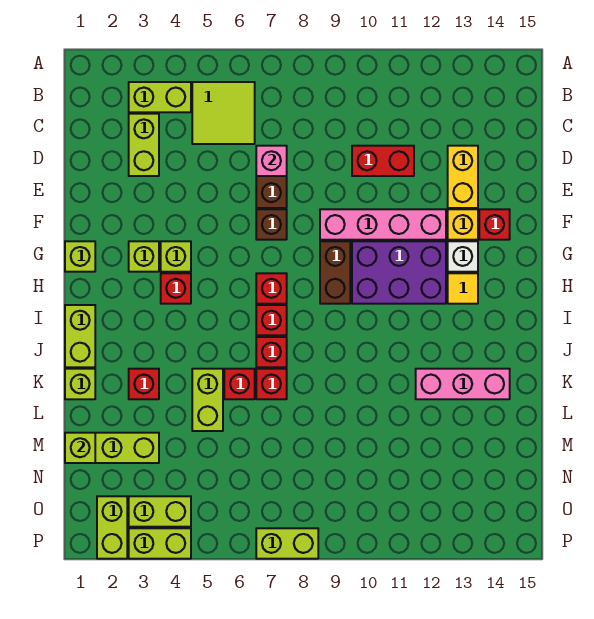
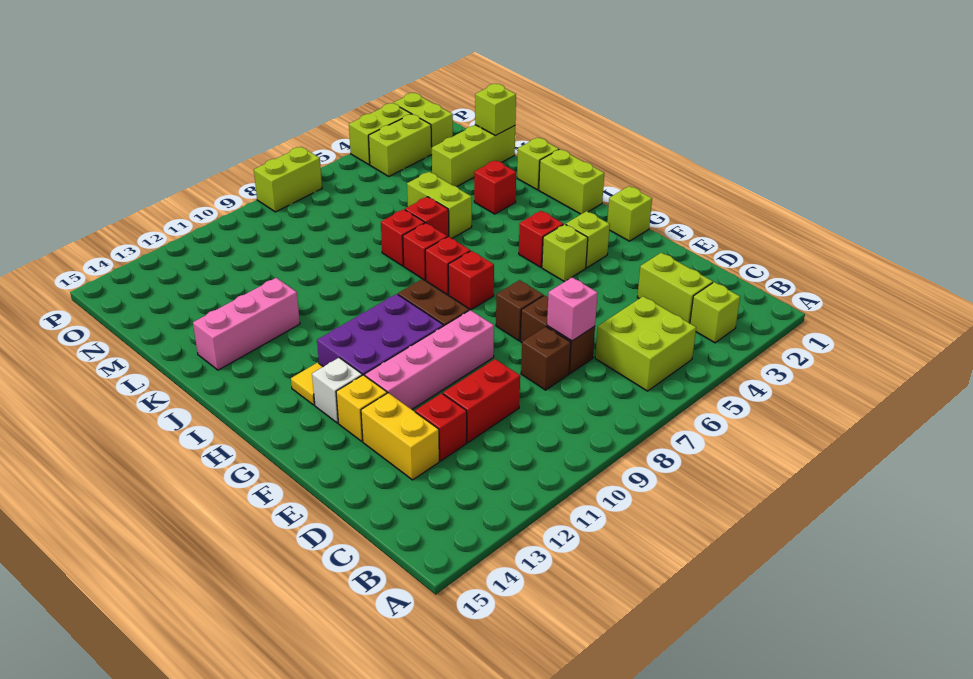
lime brick B3:B4 level 1 -> lime brick B3 level 1
lime tile B5:C6 level 1 -> lime brick B5:C6 level 1
none -> brown brick D8 level 1
red brick F14 level 1 -> red brick D12 level 1

